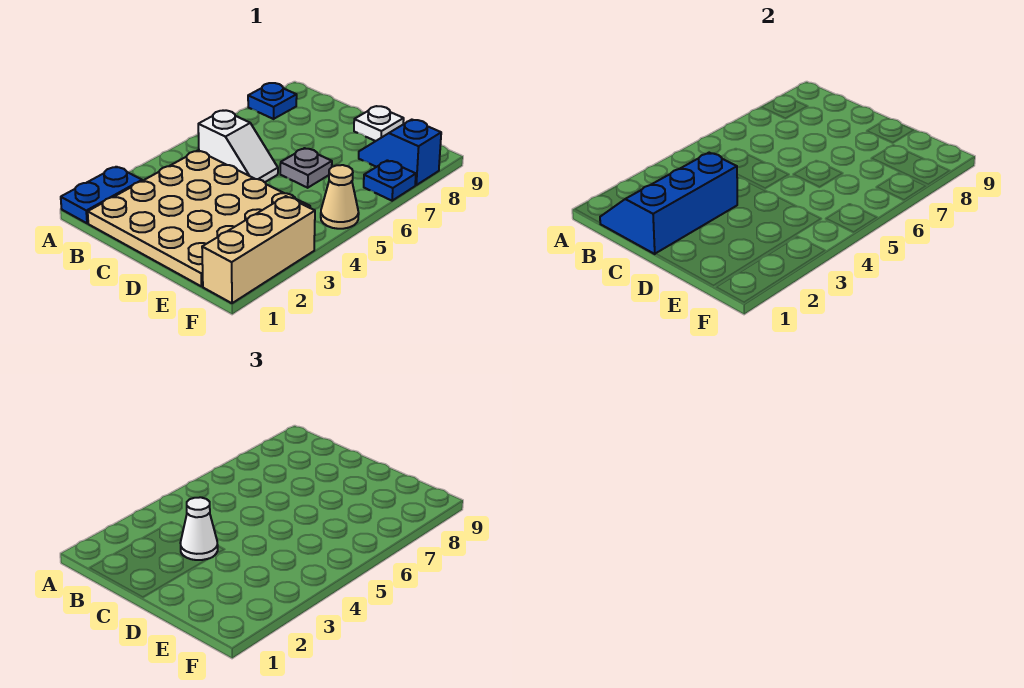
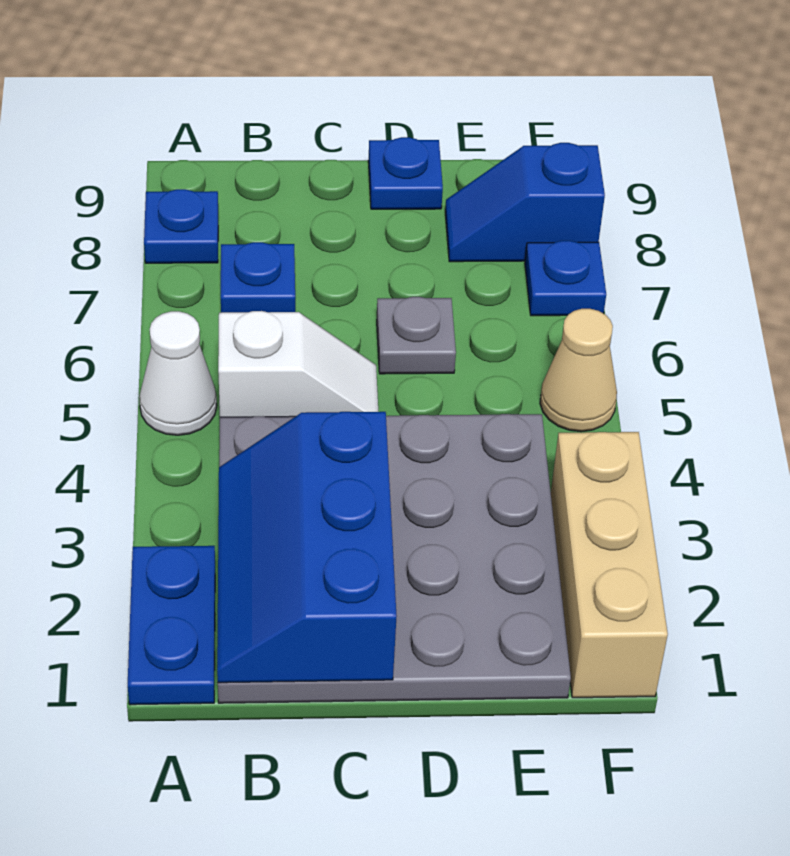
tan plate B1:E4 level 1 -> grey plate B1:E4 level 1
none -> blue plate B7 level 1
white cone C3 level 3 -> white cone A5 level 1
white plate D9 level 1 -> blue plate D9 level 1

